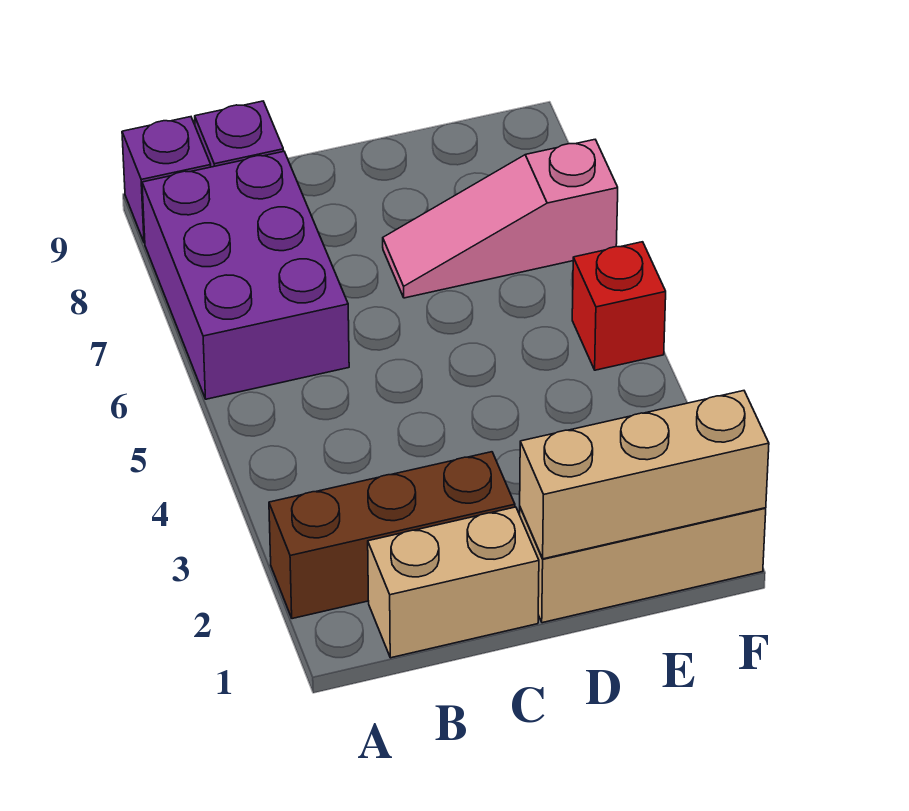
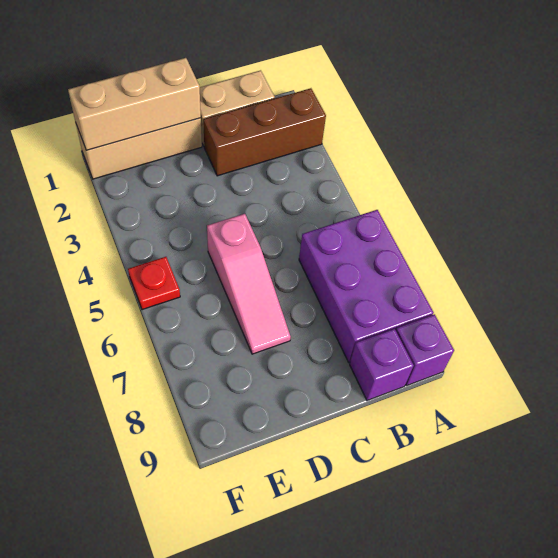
pink slope D7:F7 level 1 top F -> pink slope D5:D7 level 1 top 5
red brick F5 level 1 -> red plate F5 level 1

